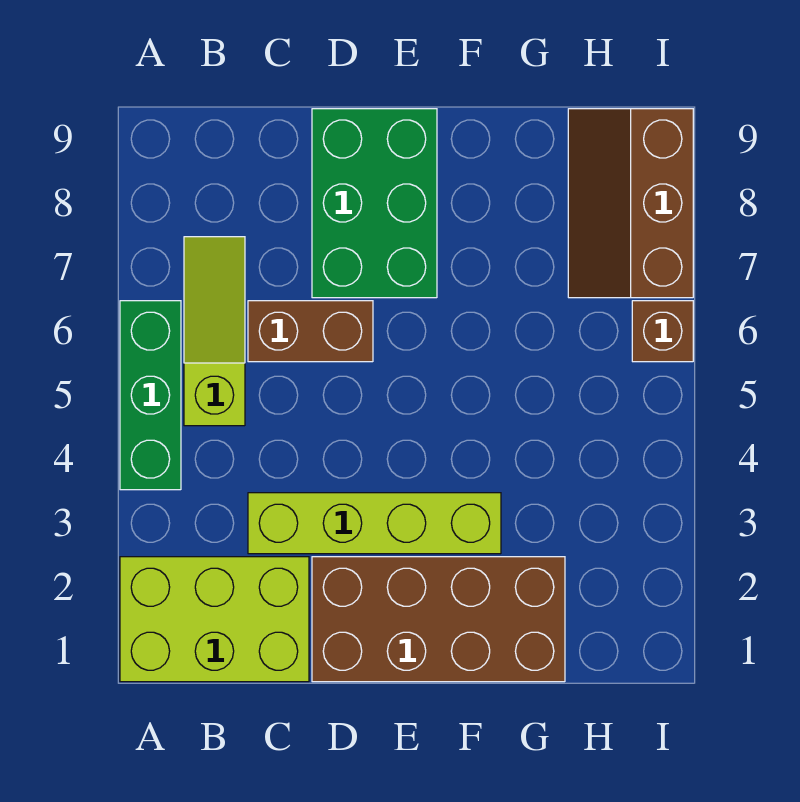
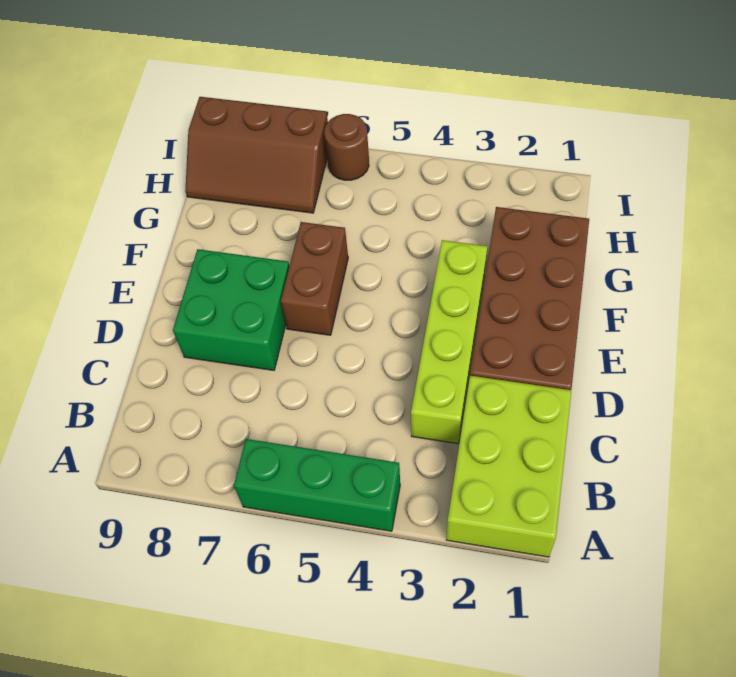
lime slope B5:B7 level 1 top 5 -> none
brown brick C6:D6 level 1 -> brown brick E6:F6 level 1
green brick D7:E9 level 1 -> green brick D7:E8 level 1
brown brick I6 level 1 -> brown round brick I6 level 1

